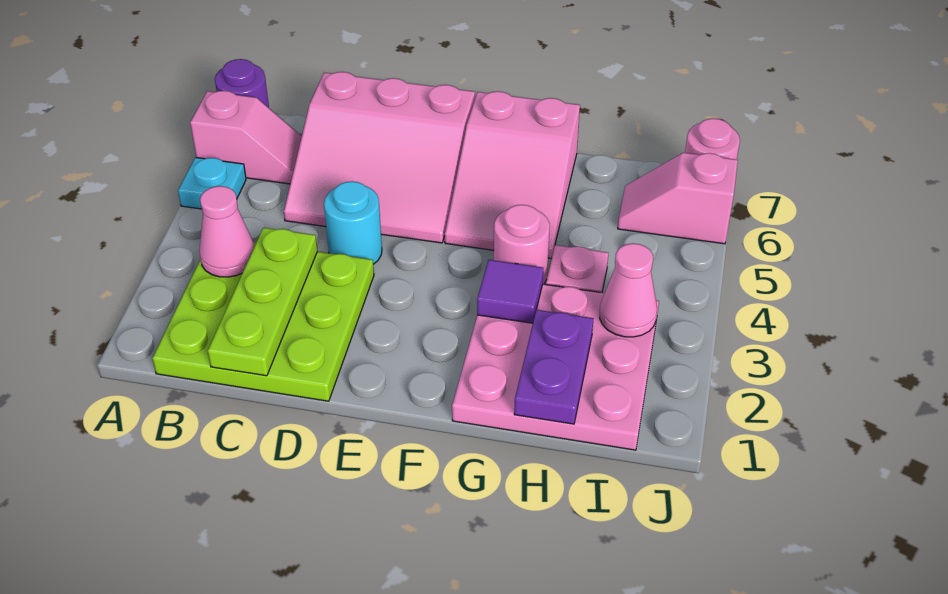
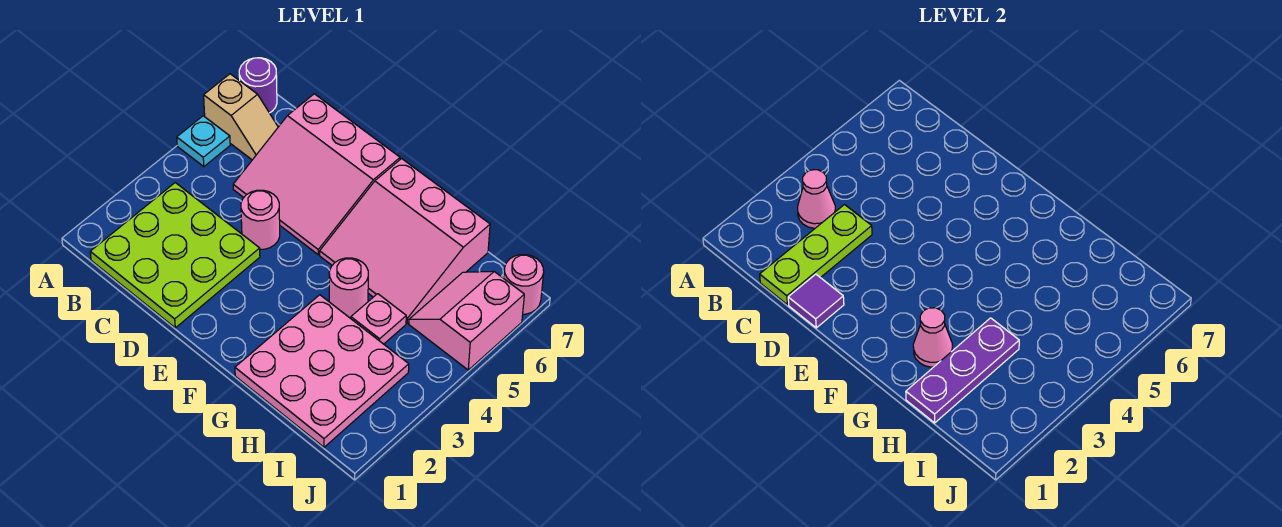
pink slope A6:B6 level 1 top A -> tan slope A6:B6 level 1 top A
cyan round brick D4 level 1 -> pink round brick D4 level 1
pink slope F5:G7 level 1 top 7 -> pink slope F5:H7 level 1 top 7
purple tile G3 level 2 -> purple tile D1 level 2
purple plate H1:H2 level 2 -> purple plate H1:H3 level 2
pink cone I3 level 2 -> pink cone G2 level 2
pink slope I6:J6 level 1 top J -> pink slope I5:J6 level 1 top J

